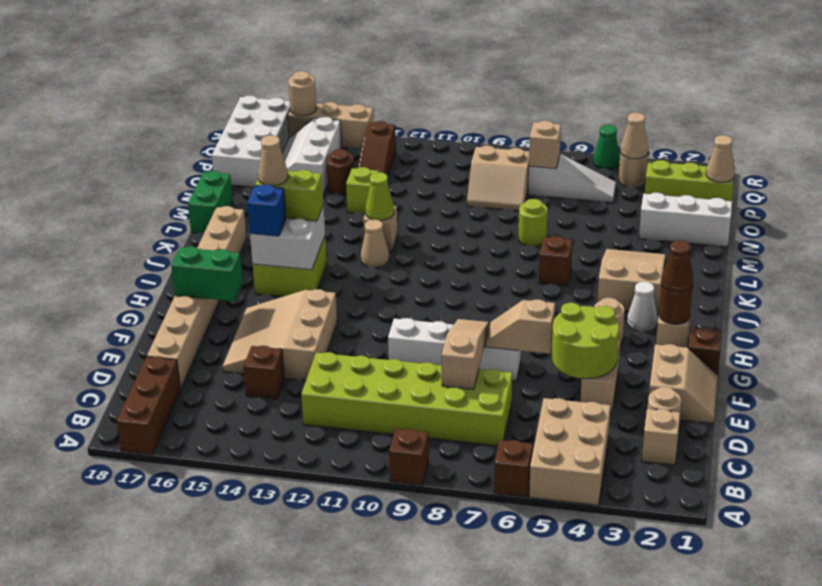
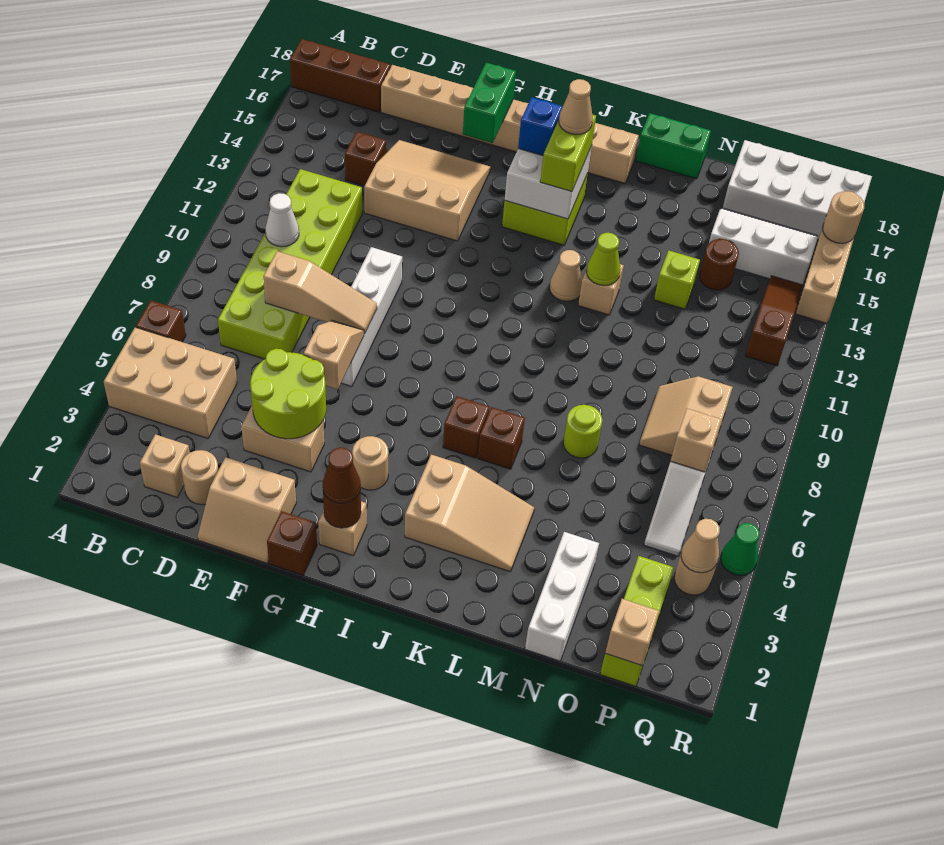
brown brick A9 level 1 -> brown brick J6 level 1
white cone I3 level 1 -> white cone C10 level 2
brown slope O13:Q13 level 1 top Q -> brown slope Q12:Q14 level 1 top 12
tan cone P1 level 2 -> tan brick P1 level 2

